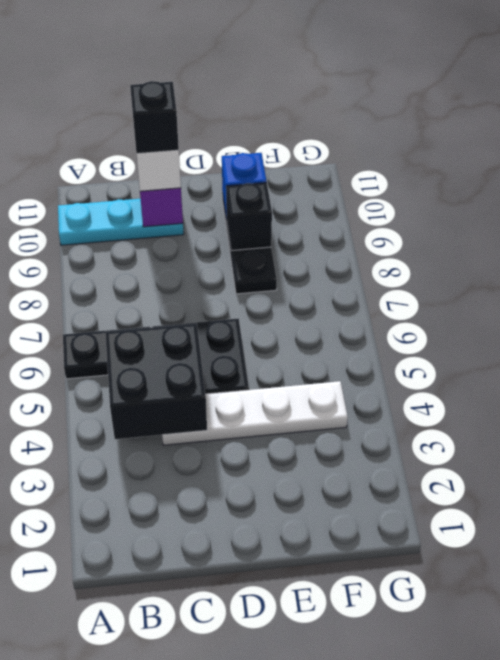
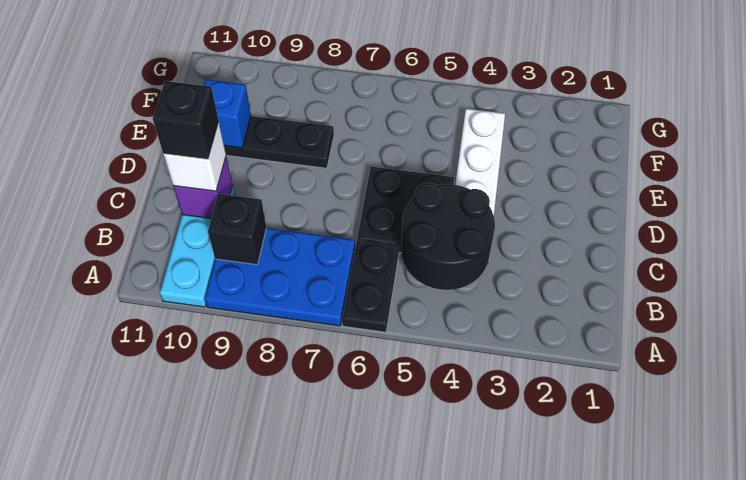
none -> blue plate A7:B9 level 1
black brick B4:C5 level 2 -> black round brick B4:C5 level 2
black brick E9 level 2 -> black brick B9 level 2

